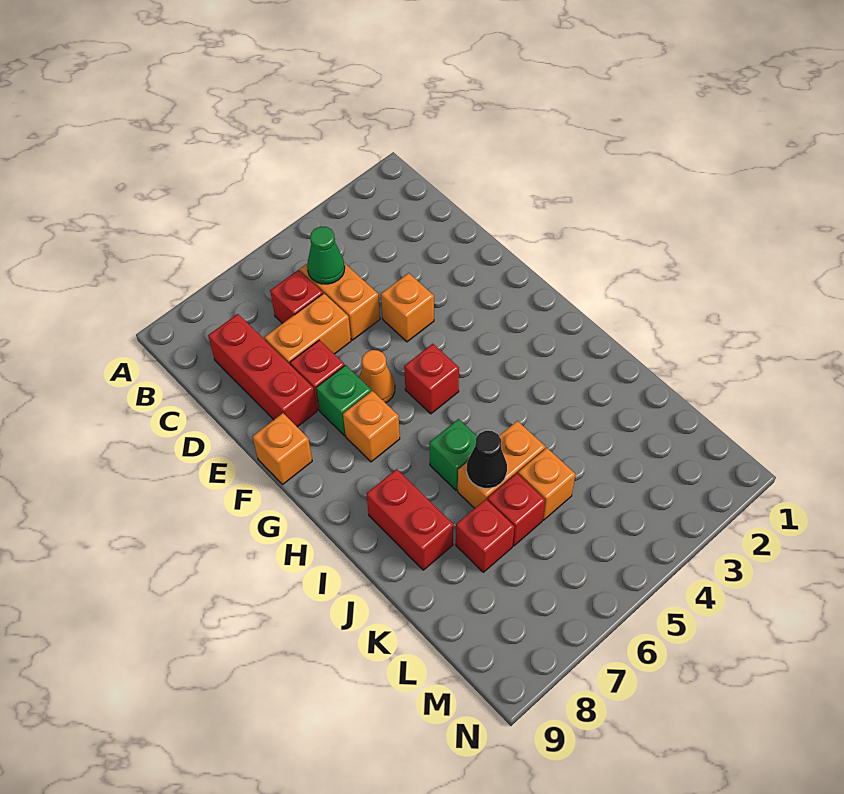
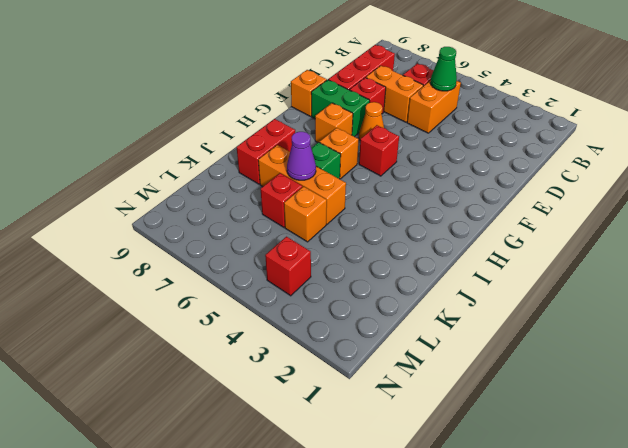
orange brick E4 level 1 -> orange brick H6 level 1
green brick F7 level 1 -> green brick F7:F8 level 1
orange brick J5:J6 level 1 -> orange brick J5:J7 level 1
black cone J6 level 2 -> purple cone J6 level 2
red brick K7 level 1 -> red brick M4 level 1

